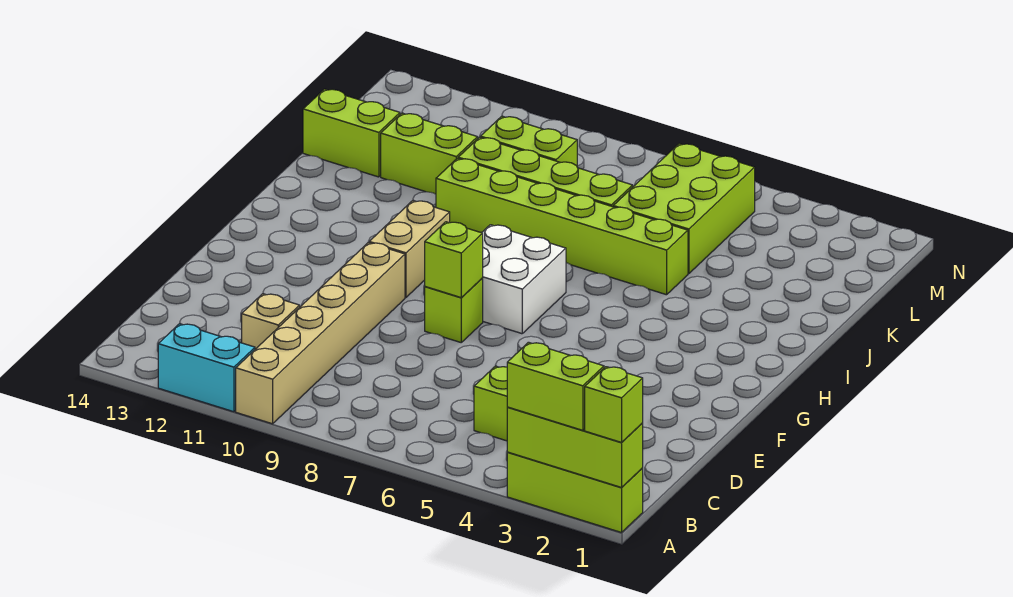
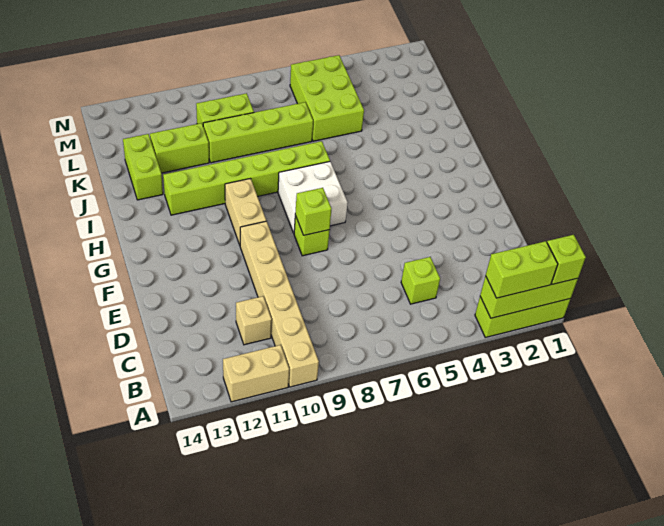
cyan brick A11:A12 level 1 -> tan brick A11:A12 level 1
lime brick J5:J10 level 1 -> lime brick I7:I12 level 1
lime brick K13:K14 level 1 -> lime brick J13:K13 level 1

